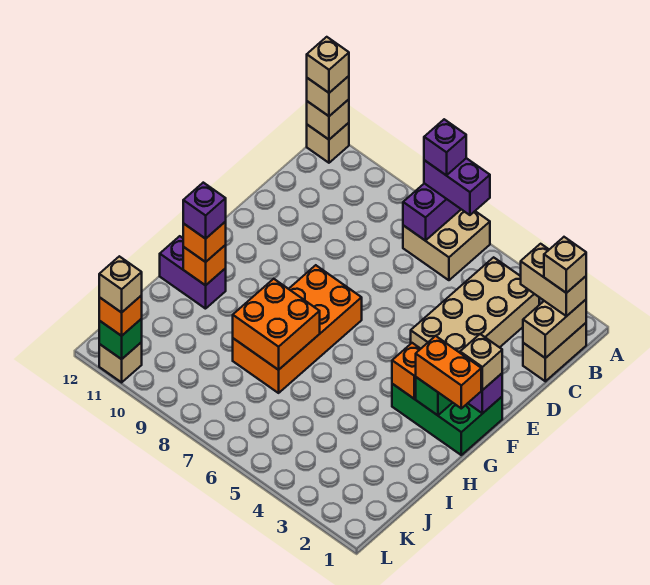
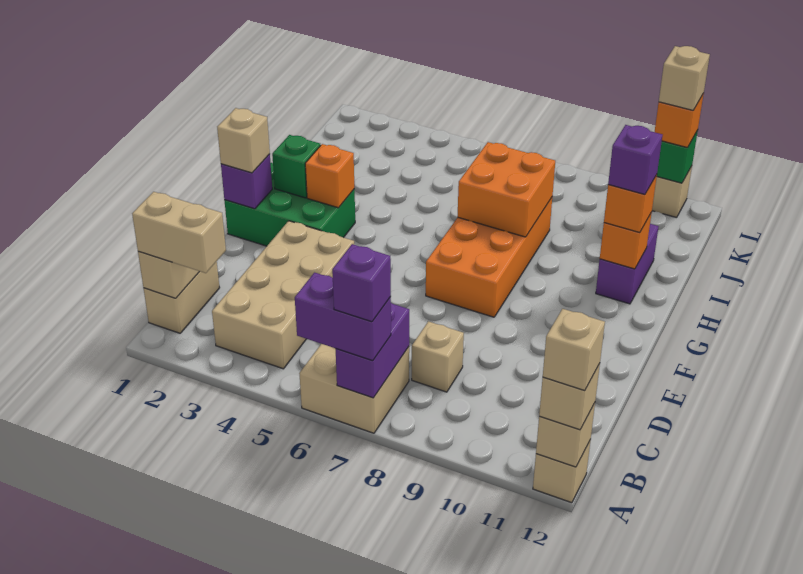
tan brick B1 level 4 -> tan brick C8 level 1
orange brick G1:G2 level 3 -> none
purple brick H11:H12 level 1 -> purple brick H11:I11 level 1

